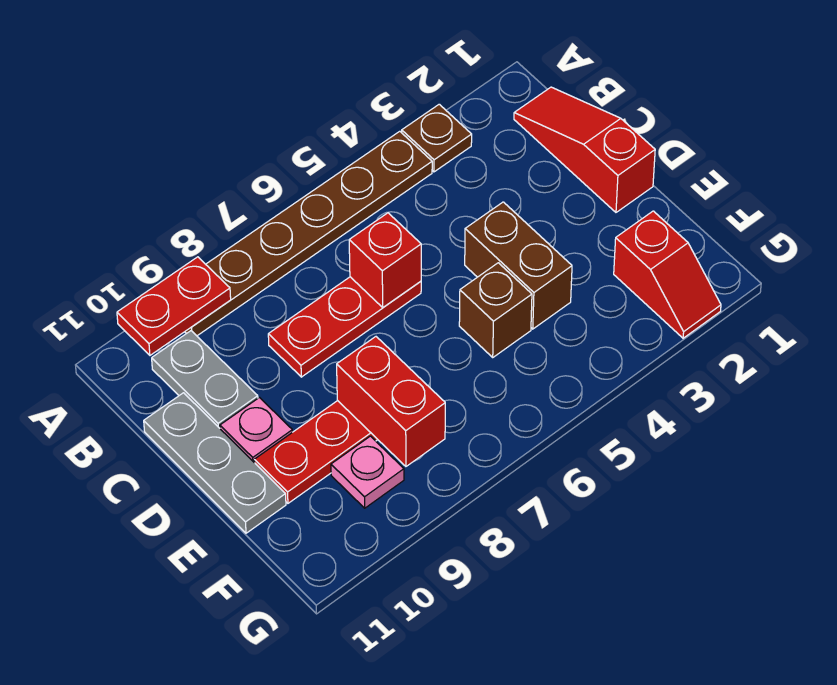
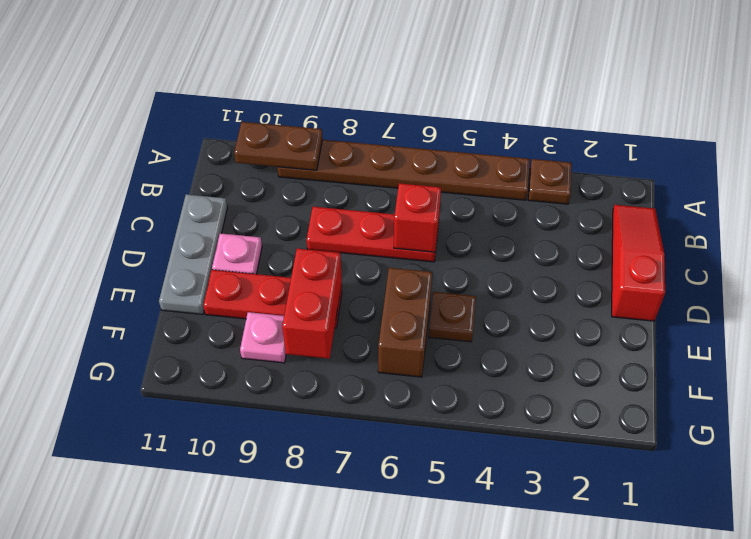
red plate A9:A10 level 2 -> brown plate A9:A10 level 2
grey plate B10:C10 level 1 -> none
brown brick D4:E4 level 1 -> brown brick E6:F6 level 1
brown brick E5 level 1 -> brown plate E5 level 1
red slope F2:G2 level 1 top F -> none

